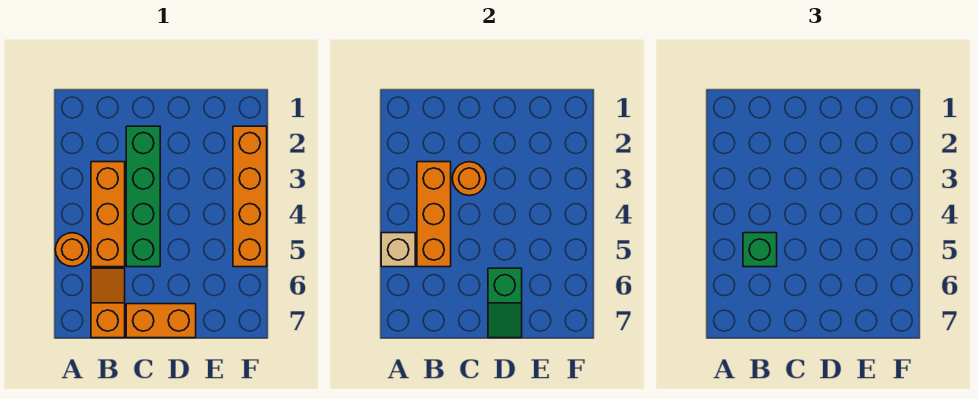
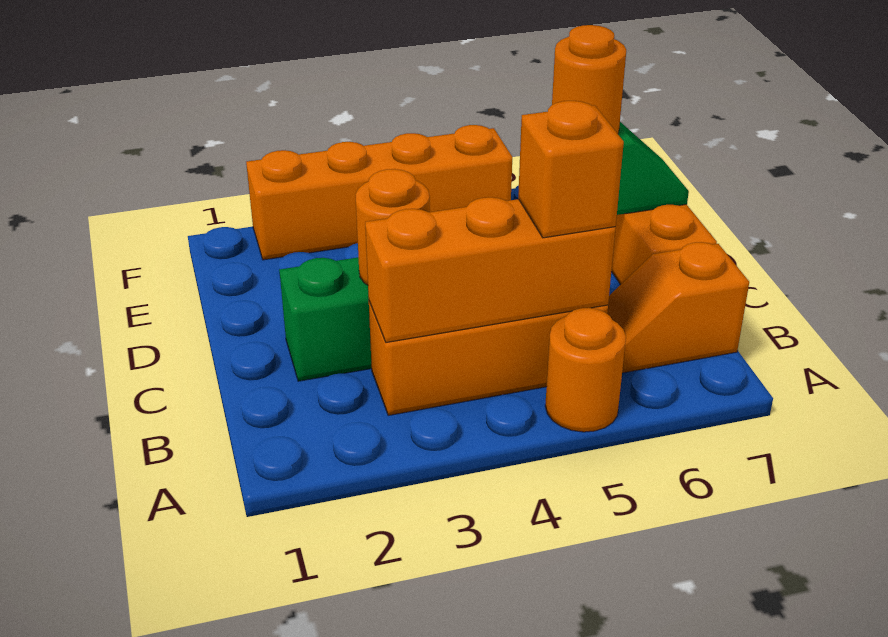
tan brick A5 level 2 -> none
green brick B5 level 3 -> orange brick B5 level 3
none -> orange round brick D6 level 3

